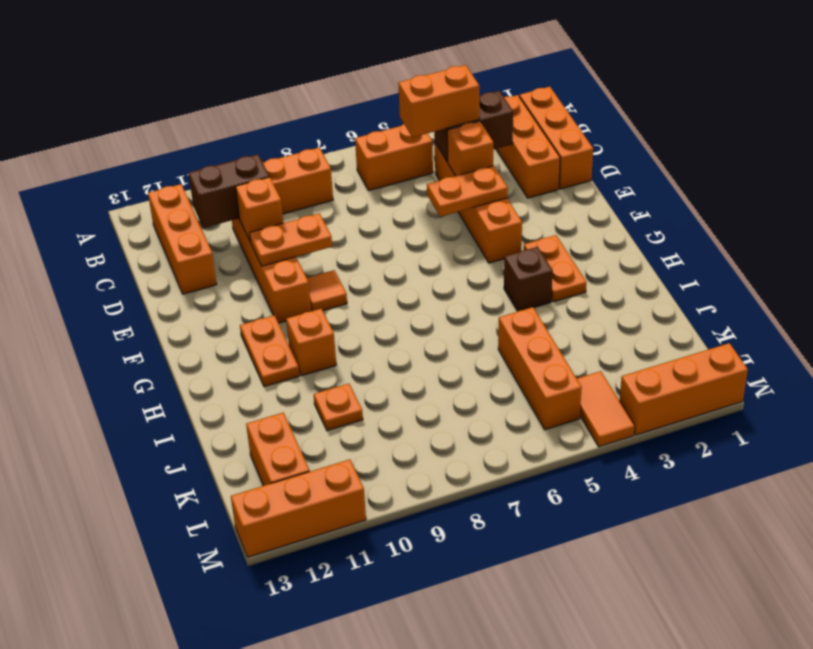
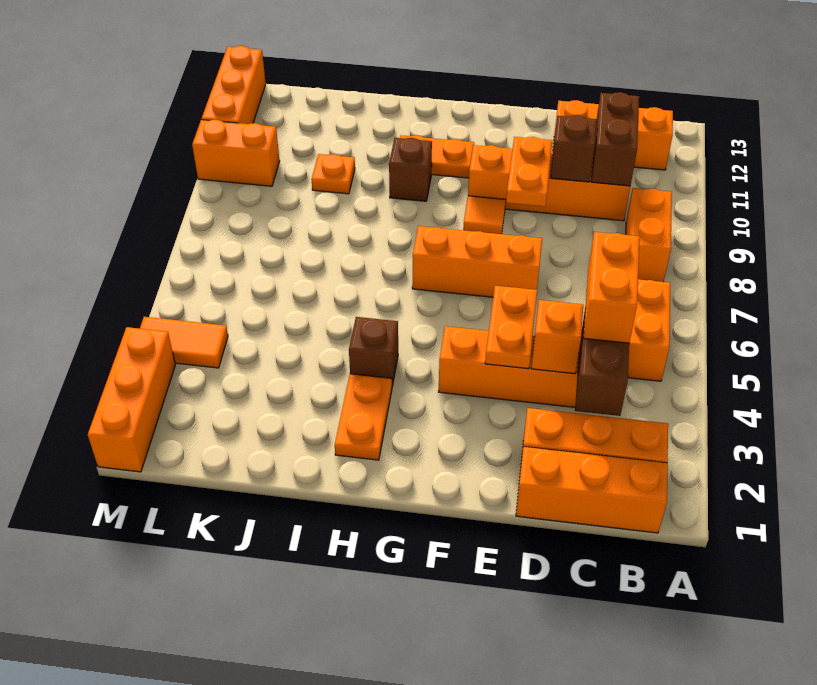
orange brick D10 level 2 -> brown brick D10 level 2
orange plate G3:H3 level 1 -> orange plate H2:H3 level 1
orange brick H10 level 1 -> brown brick H10 level 1
orange brick J5:L5 level 1 -> orange brick E7:G7 level 1
orange brick K12:L12 level 1 -> orange brick L10:M10 level 1

